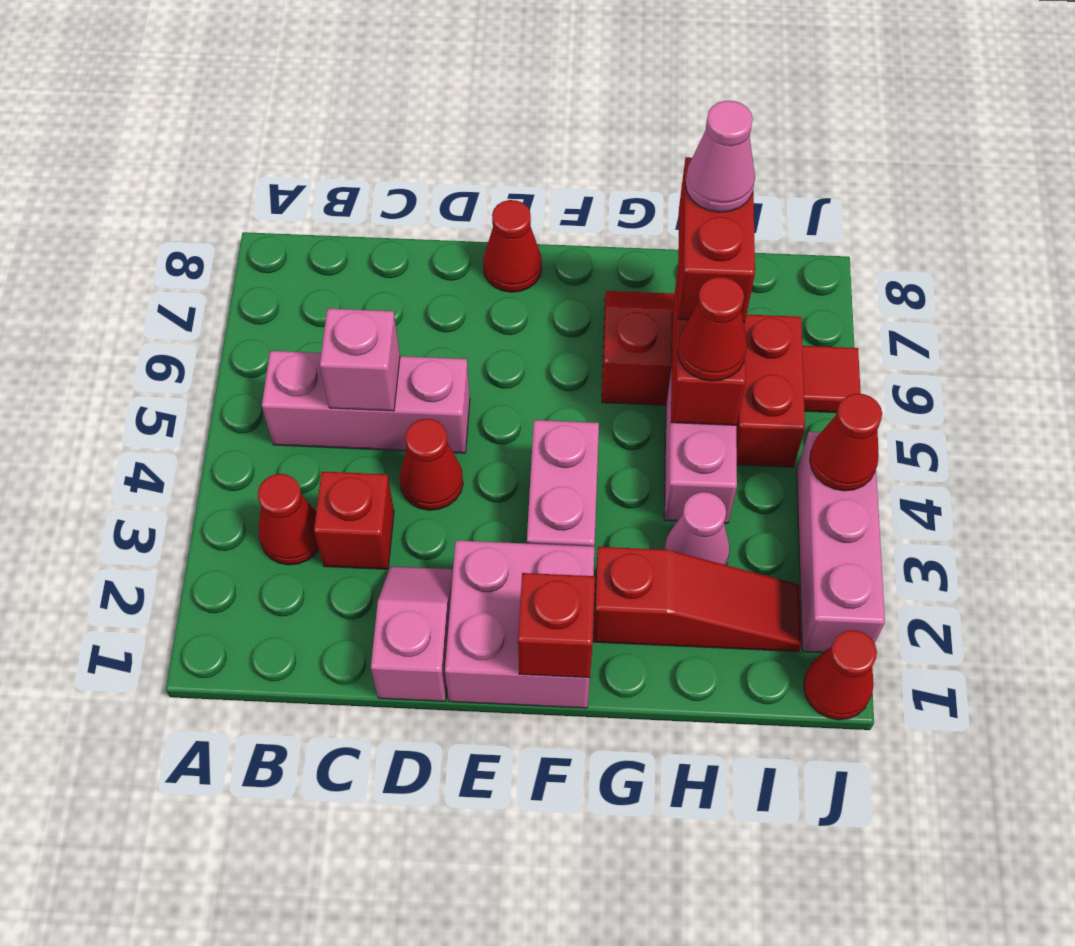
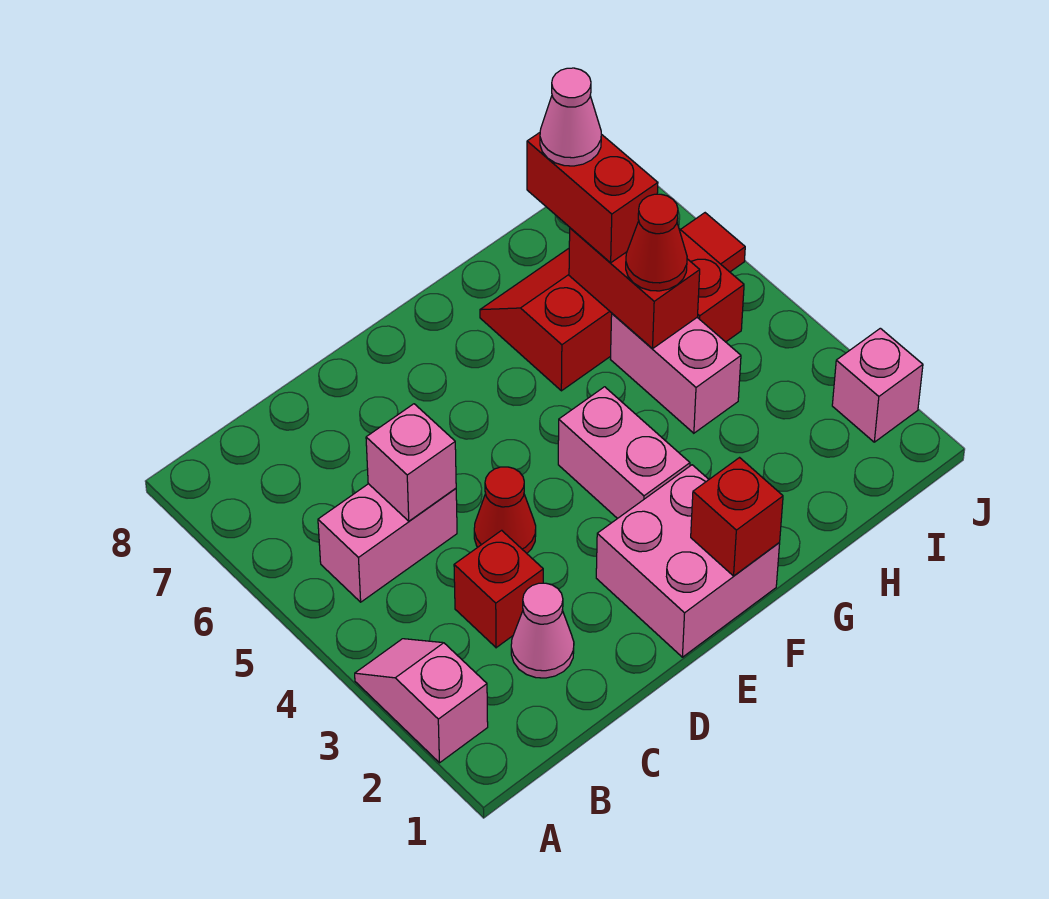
red cone B3 level 1 -> none
pink brick B5:D5 level 1 -> pink brick B5:C5 level 1
pink slope D1:D2 level 1 top 1 -> pink slope A2:A3 level 1 top 2
red cone E8 level 1 -> none
red slope G2:I2 level 1 top G -> none
pink cone H3 level 1 -> pink cone C2 level 1
red cone J1 level 1 -> none
pink brick J2:J4 level 1 -> pink brick J2 level 1
red cone J4 level 2 -> none

